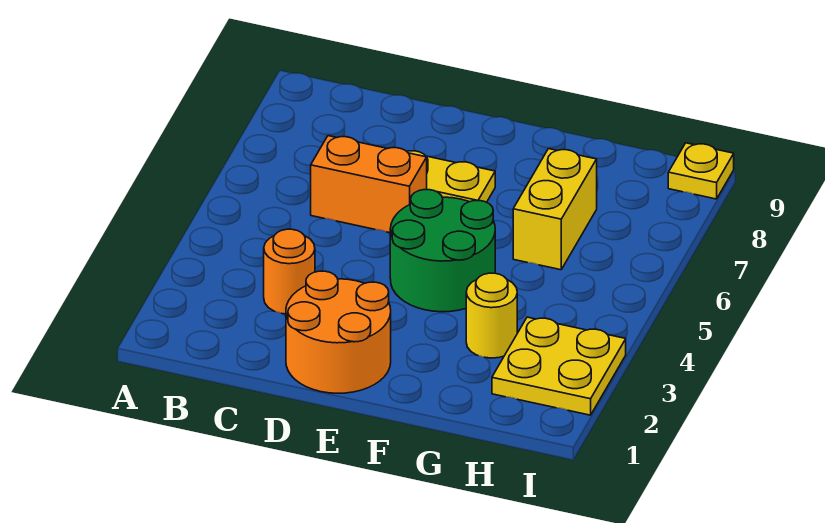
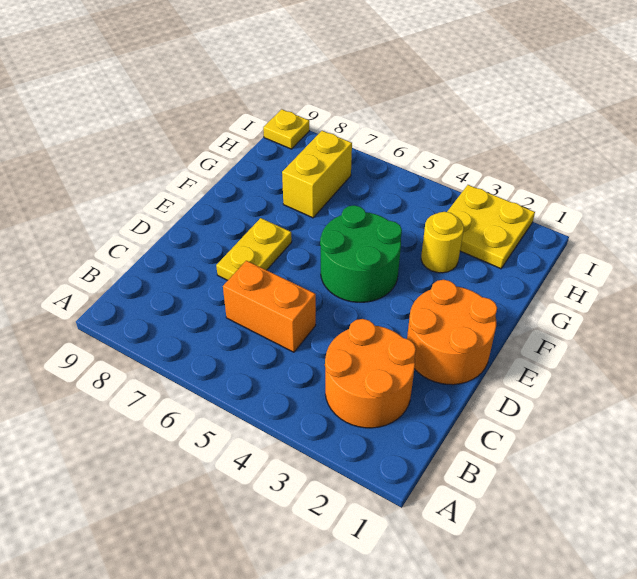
orange round brick C3 level 1 -> orange round brick B2:C3 level 1
orange brick C6:D6 level 1 -> orange brick C5:C6 level 1
yellow brick G6:G7 level 1 -> yellow brick G7:H7 level 1

